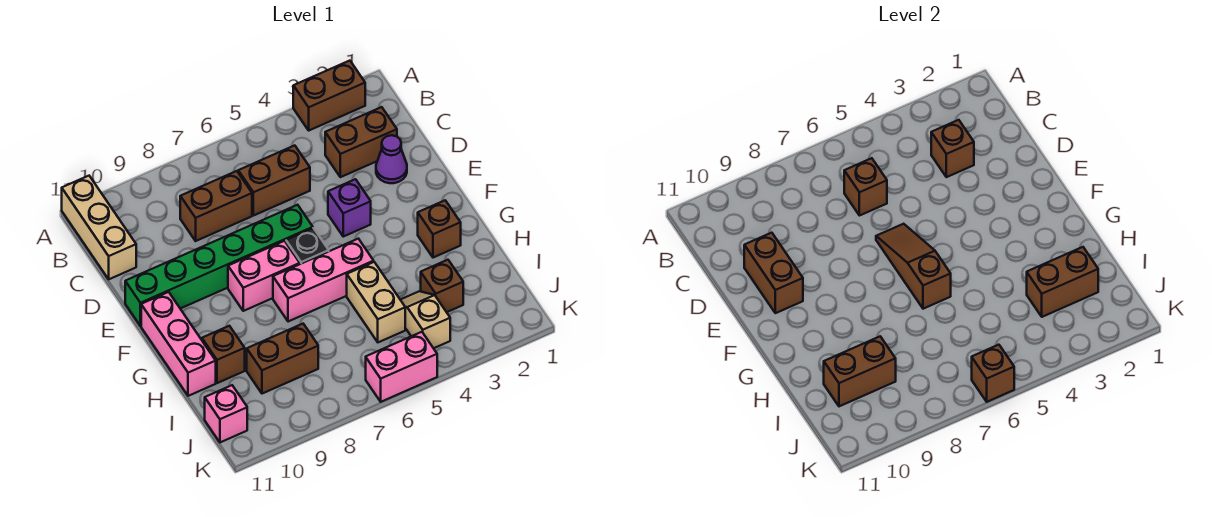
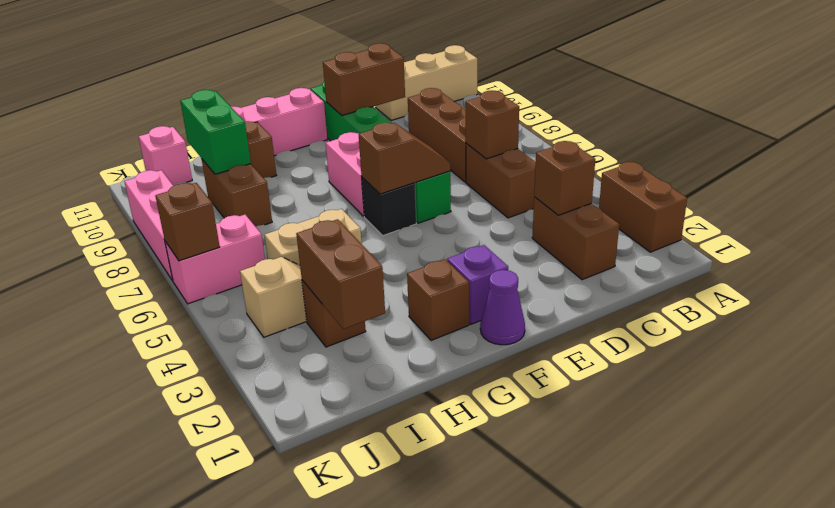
brown brick C7:C8 level 1 -> brown brick C7:C9 level 1
purple cone D2 level 1 -> purple cone F1 level 1
purple brick E4 level 1 -> purple brick F2 level 1
brown slope E6:G6 level 2 top G -> brown slope E6:F6 level 2 top F
pink brick G5:G7 level 1 -> pink brick K7:K9 level 1
brown brick I9:I10 level 2 -> green brick I9:I10 level 2
pink brick K5:K6 level 1 -> pink brick J6:K6 level 1

